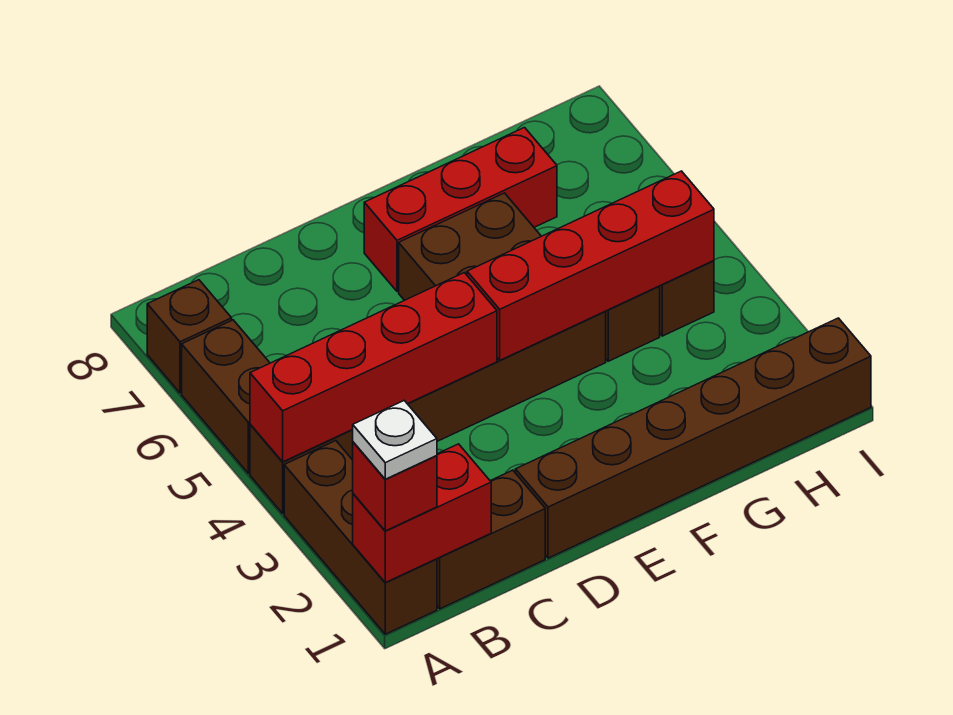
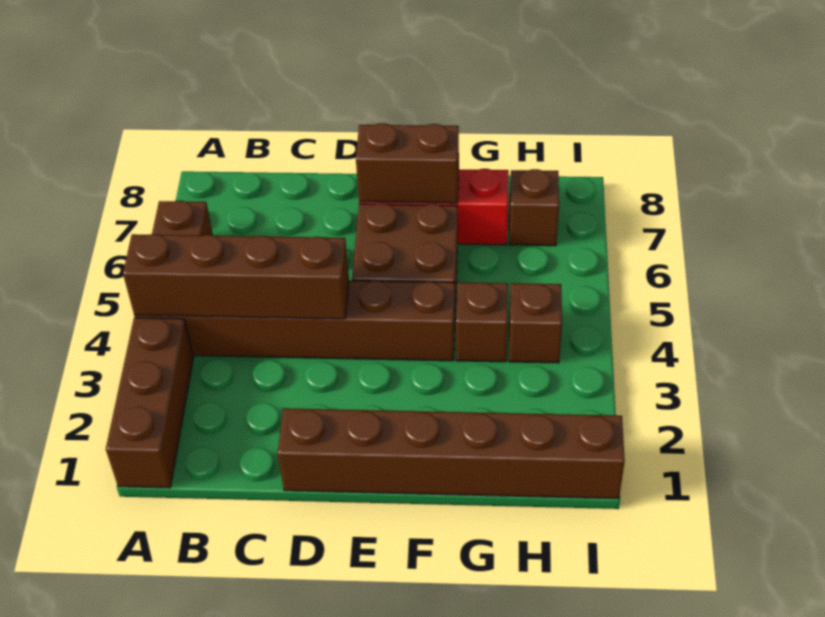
red brick A1:B1 level 2 -> none
red brick A1 level 3 -> none
white plate A1 level 4 -> none
red brick A4:D4 level 2 -> brown brick A4:D4 level 2
brown brick A7 level 1 -> brown brick H7 level 1
brown brick B1:C1 level 1 -> brown brick E7:F7 level 2
red brick E4:H4 level 2 -> none

